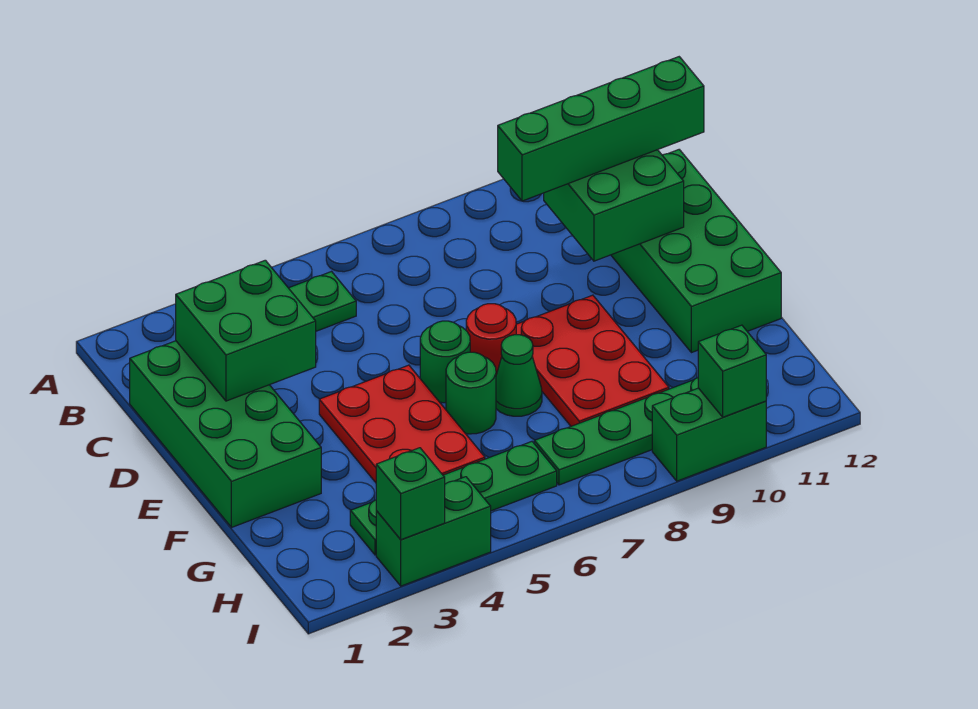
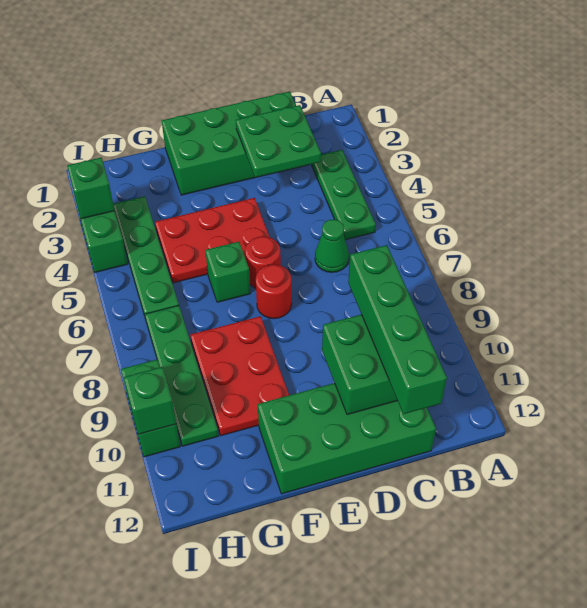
green brick C2:D3 level 2 -> green plate C2:D3 level 2
green round brick E6 level 1 -> red round brick E6 level 1
red plate E8:G9 level 1 -> red plate F8:G10 level 1
green round brick F6 level 1 -> green brick F6 level 1
green cone F7 level 1 -> green cone C6 level 1

